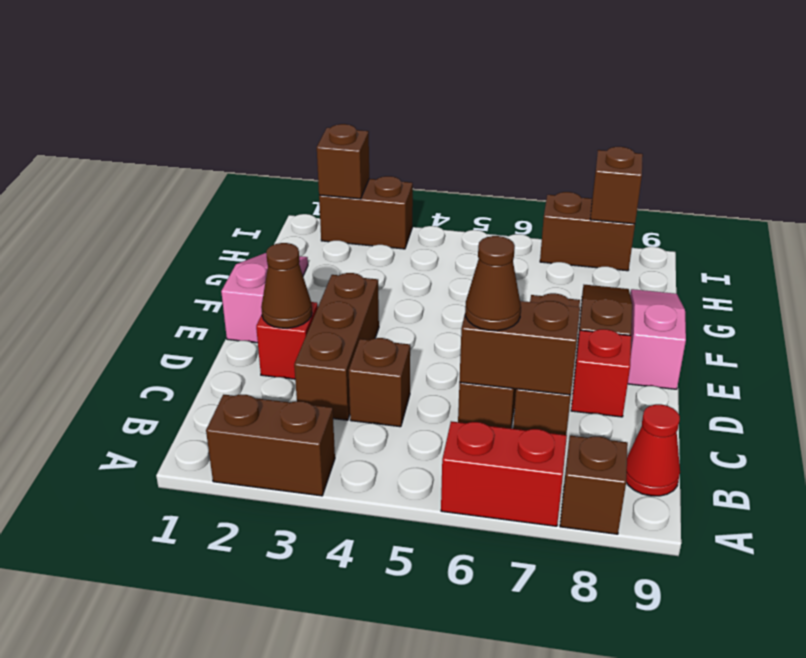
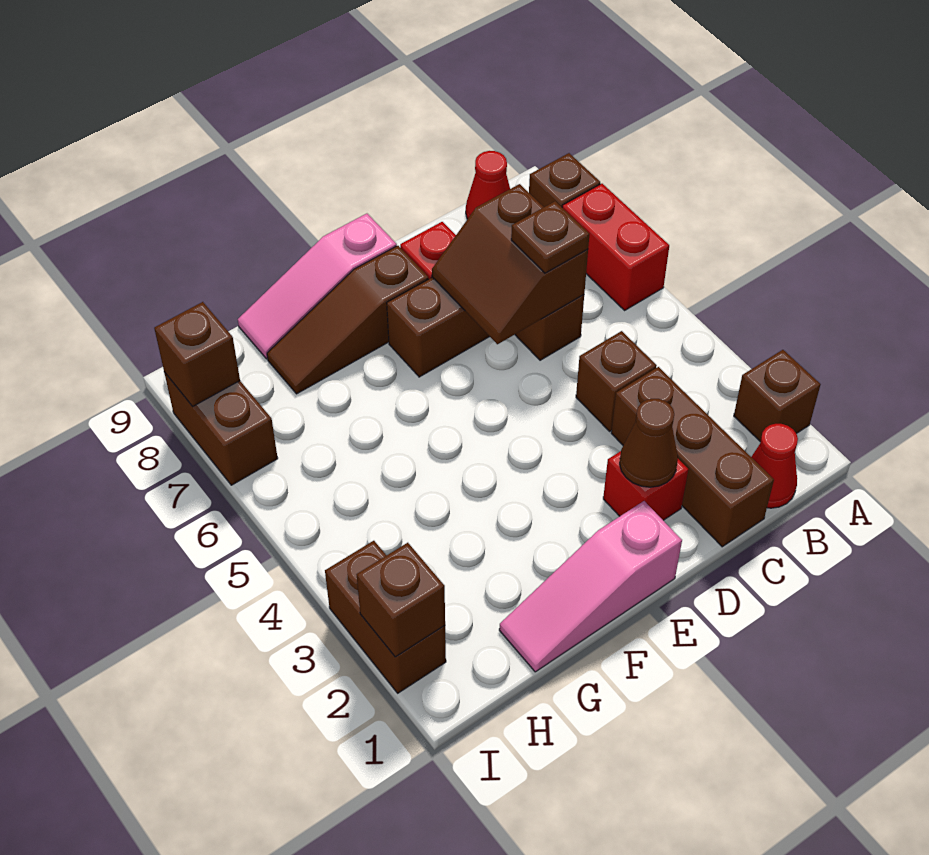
brown brick A2:A3 level 1 -> brown brick A2 level 1
none -> red cone B1 level 1
brown brick C3:E3 level 1 -> brown brick C1:C3 level 1
brown cone C6 level 3 -> brown plate C6 level 3

